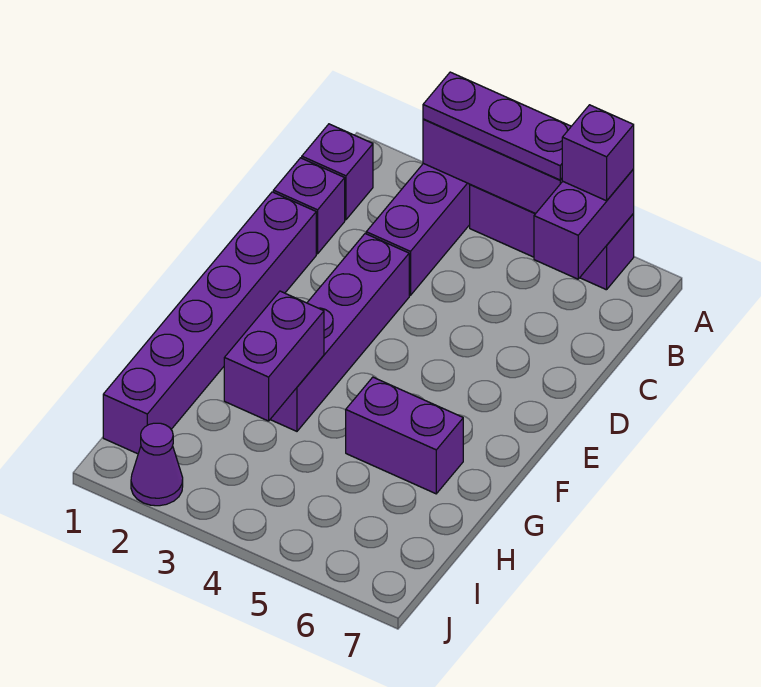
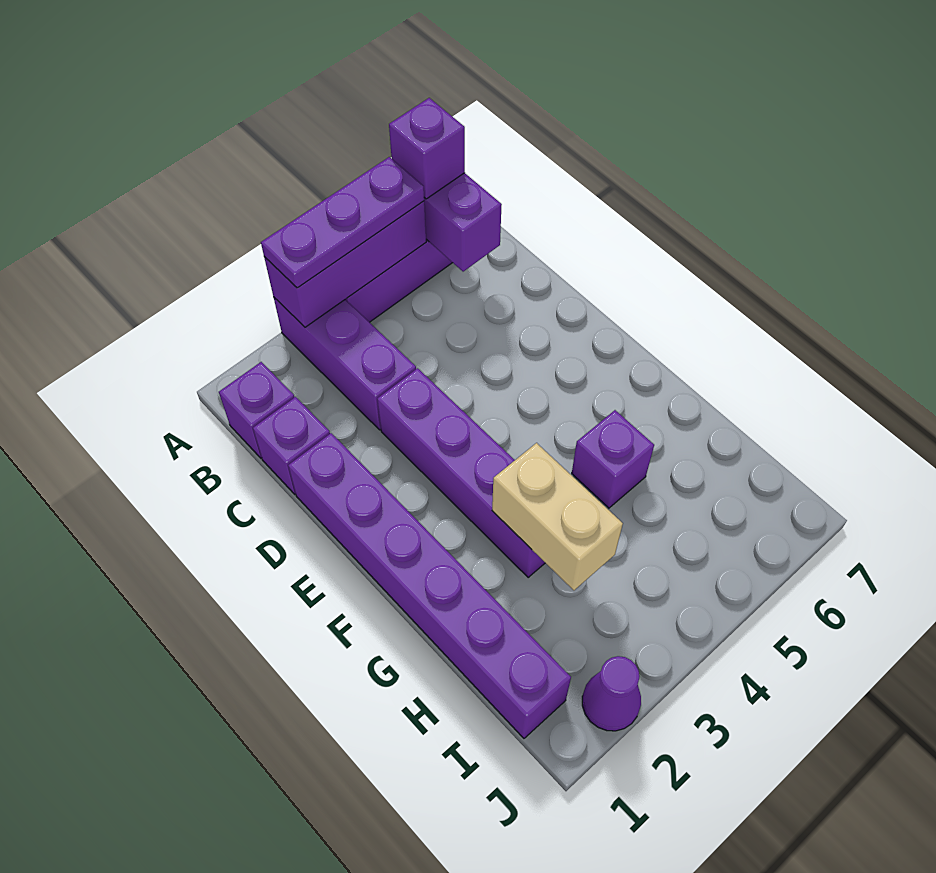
purple brick G3:H3 level 2 -> tan brick G3:H3 level 2
purple brick G5:G6 level 1 -> purple brick G5 level 1

